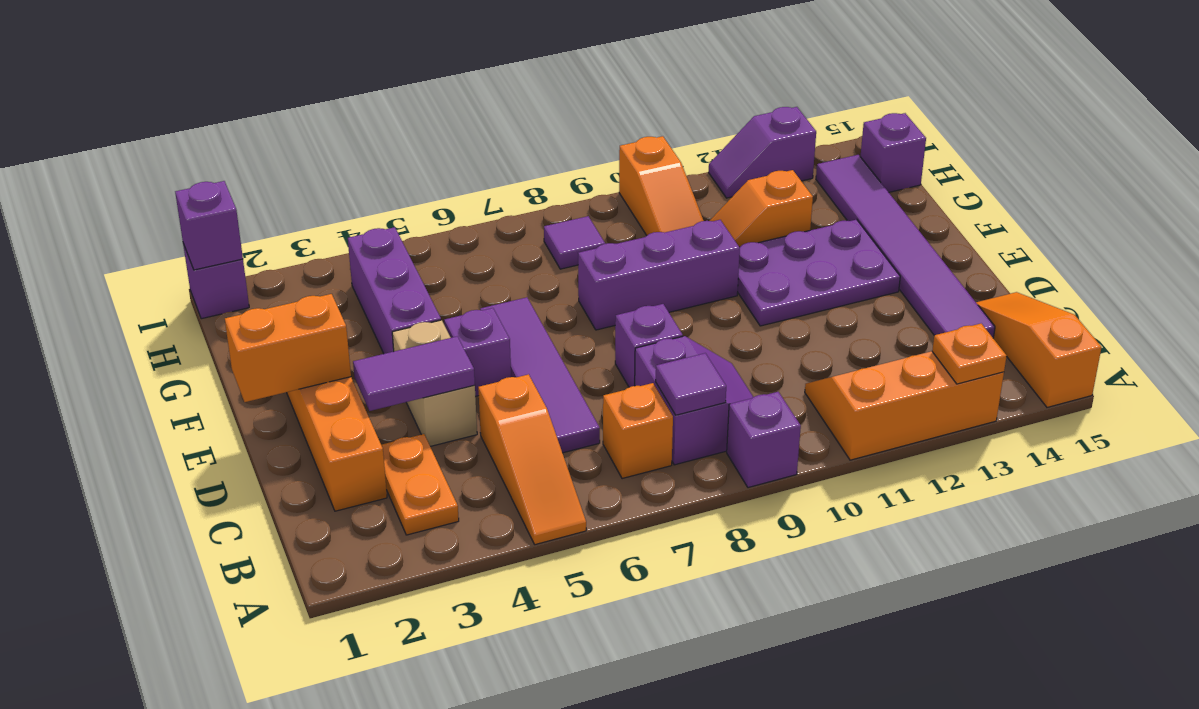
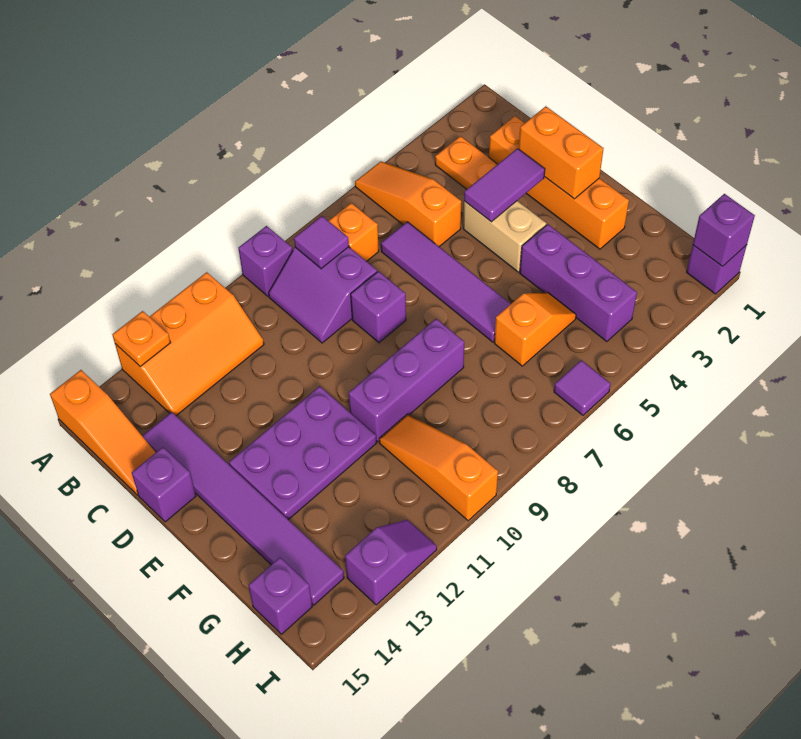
orange brick E1:E2 level 2 -> orange brick D2:E2 level 2
purple brick E5 level 1 -> purple brick D15 level 1
orange slope G11:G12 level 1 top 12 -> orange slope G5:G6 level 1 top 6
purple tile H8 level 1 -> purple tile I6 level 1

